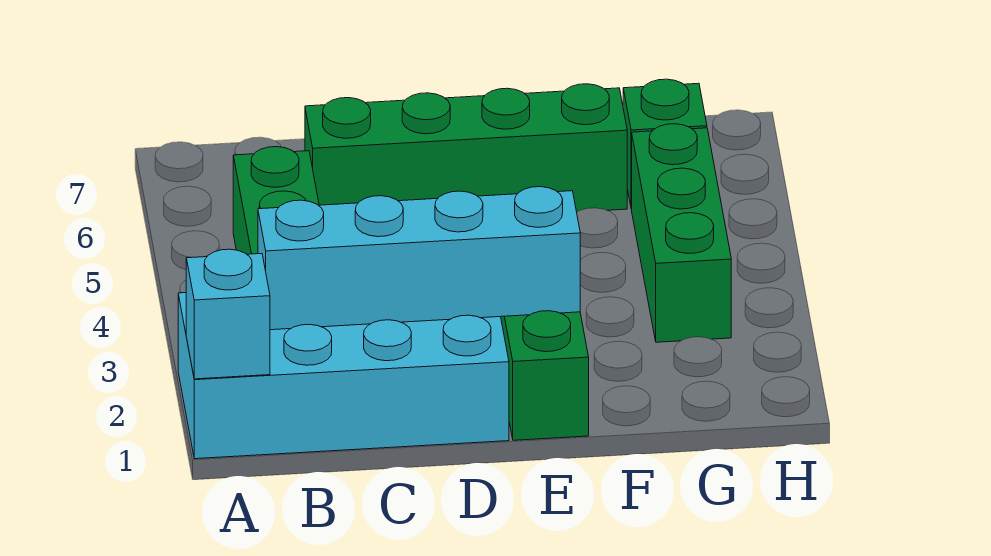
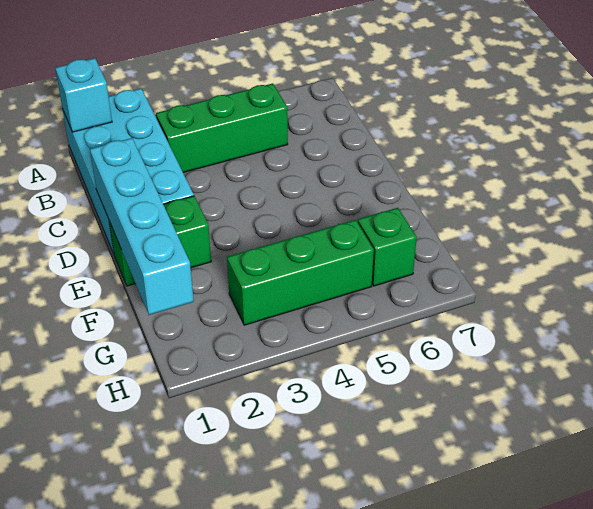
cyan brick B2:E2 level 2 -> cyan brick D1:G1 level 2
green brick C6:F6 level 1 -> none

